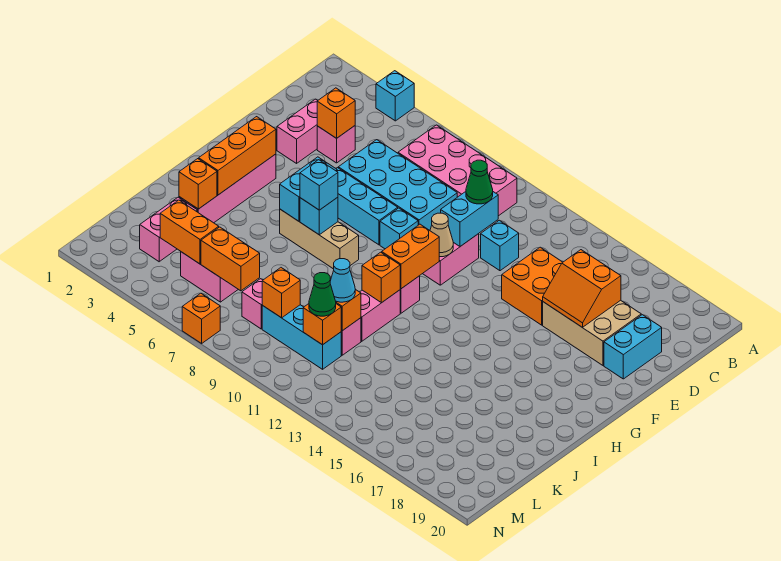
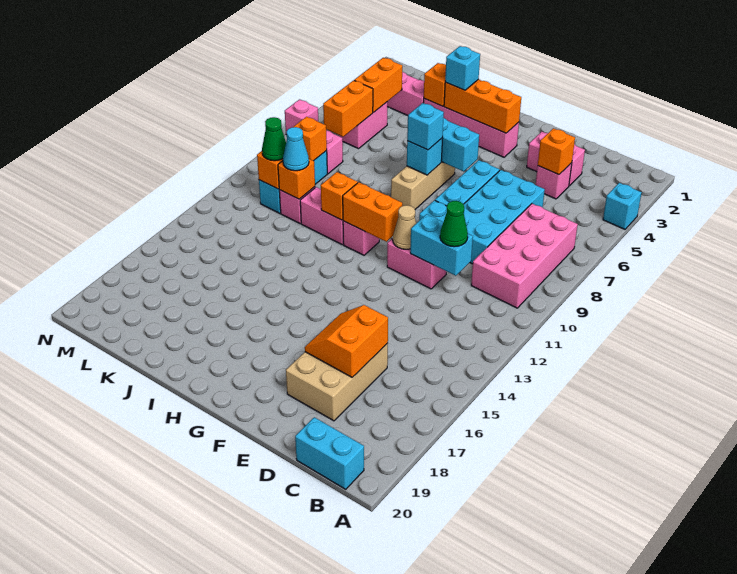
cyan brick D12 level 1 -> cyan brick I3 level 3
orange brick D14:E15 level 1 -> none
cyan brick D19:E19 level 1 -> cyan brick B20:C20 level 1
orange brick N7 level 1 -> pink brick N7 level 1

